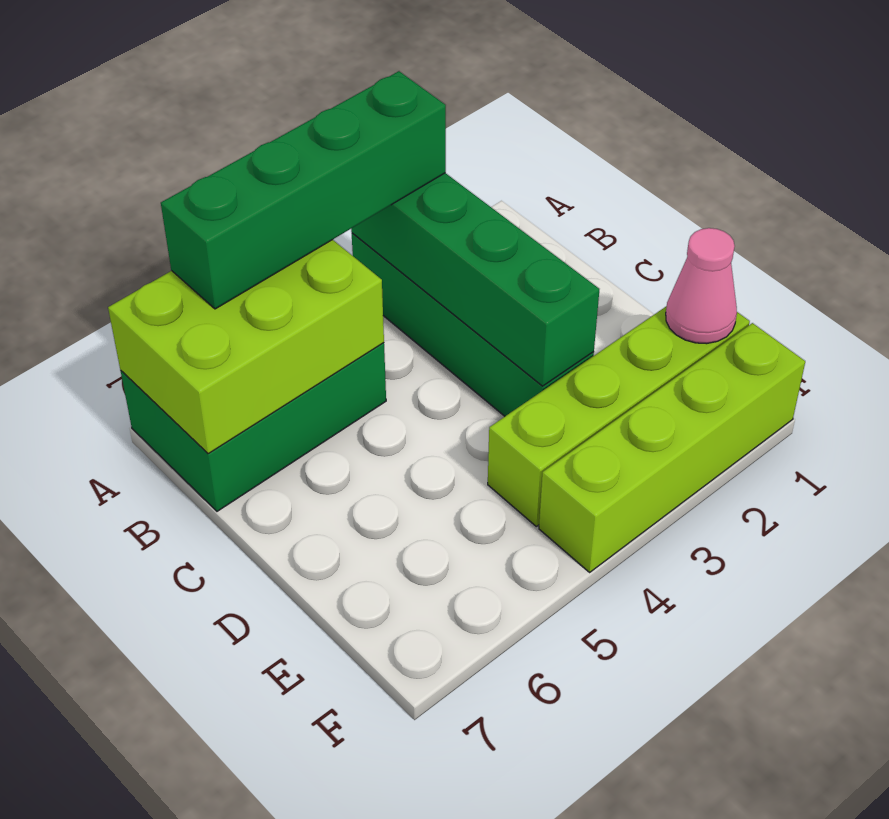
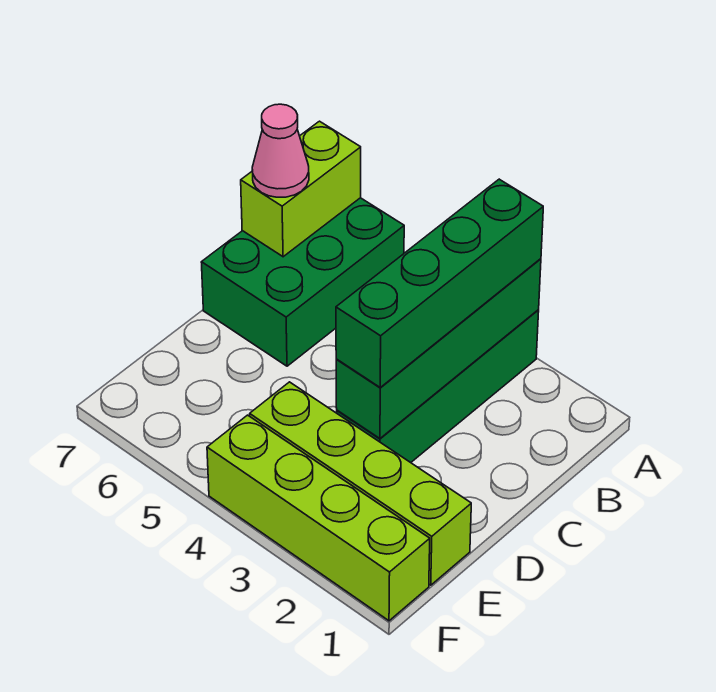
green brick A3:A6 level 3 -> green brick A3:D3 level 3
green brick A5:B7 level 1 -> green brick A6:C7 level 1
lime brick A5:B7 level 2 -> lime brick A7:B7 level 2
pink cone E1 level 2 -> pink cone B7 level 3

